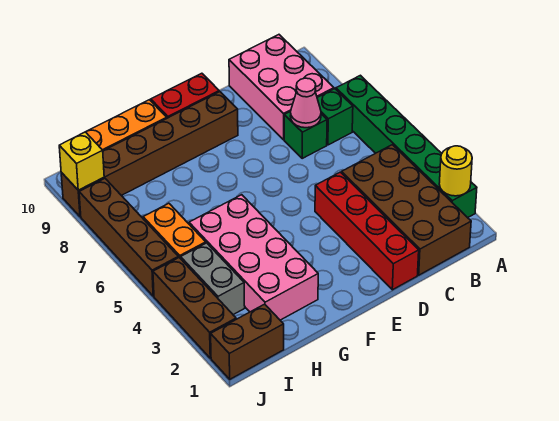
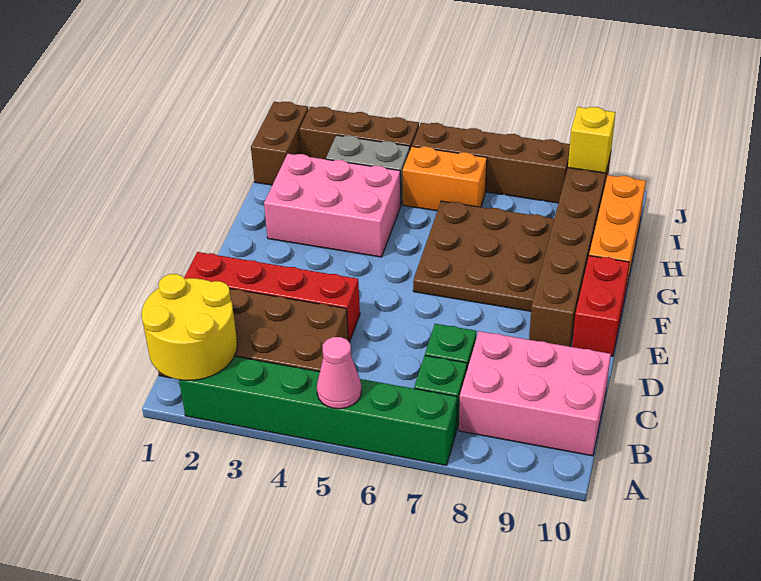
yellow round brick A2 level 2 -> yellow round brick A1:B2 level 2
pink cone C7 level 2 -> pink cone A5 level 2
none -> brown plate F6:H8 level 1
pink brick G2:H5 level 1 -> pink brick G2:H4 level 1

